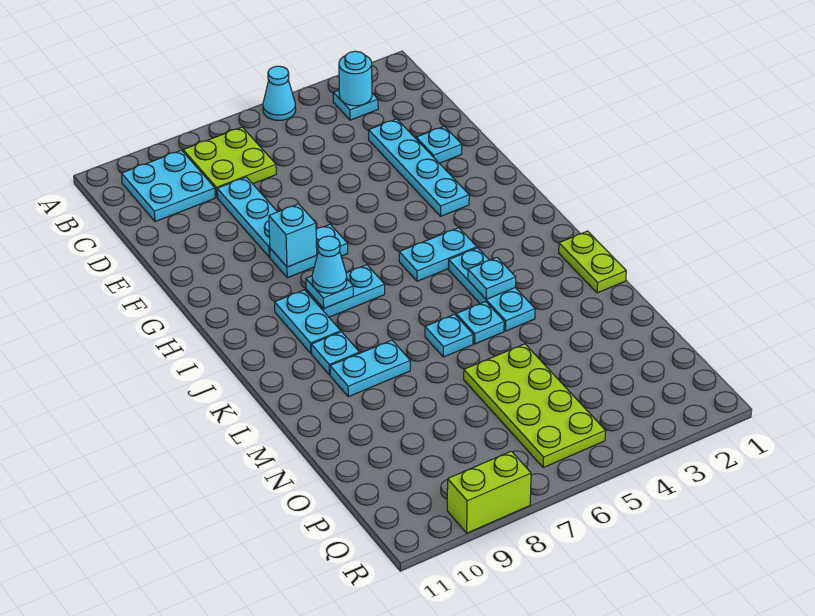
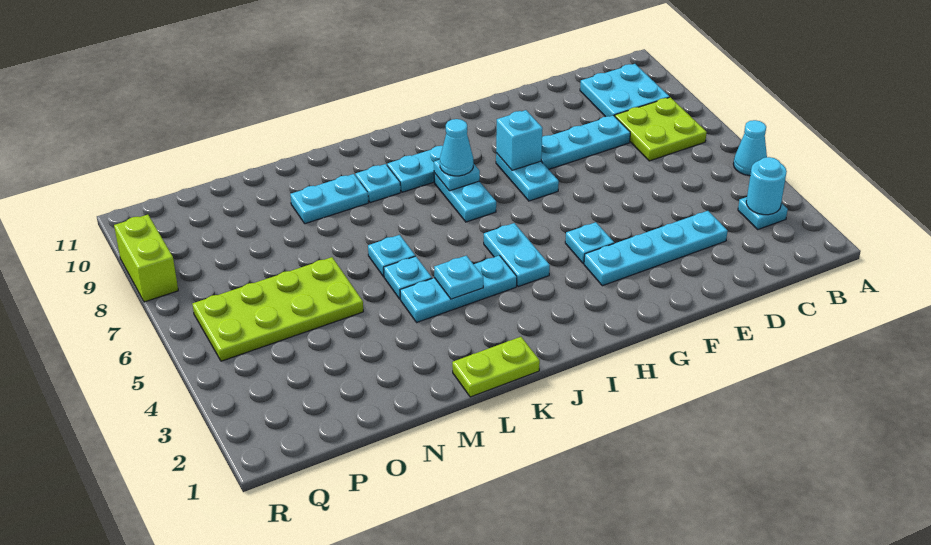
cyan plate E2 level 1 -> cyan plate G4 level 1
cyan plate L8:L9 level 1 -> cyan plate L9:M9 level 1

